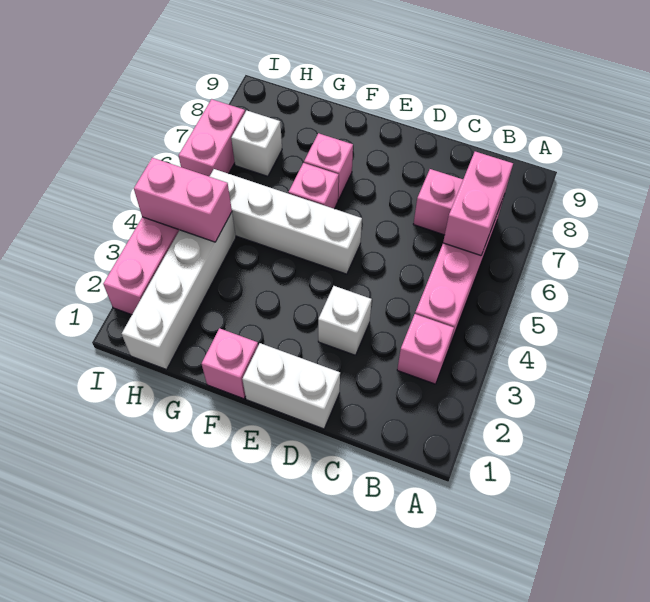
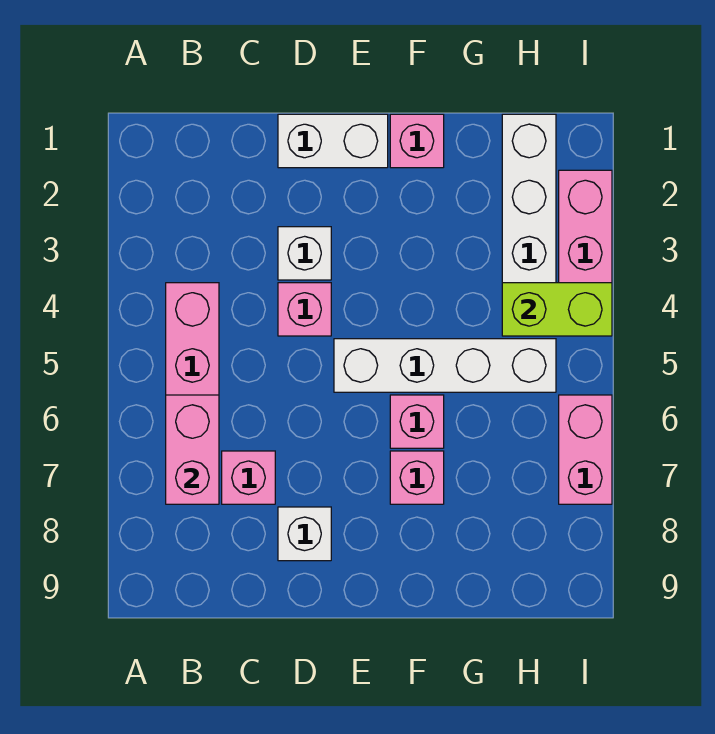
pink brick B3 level 1 -> pink brick D4 level 1
pink brick H4:I4 level 2 -> lime brick H4:I4 level 2
white brick H7 level 1 -> white brick D8 level 1

